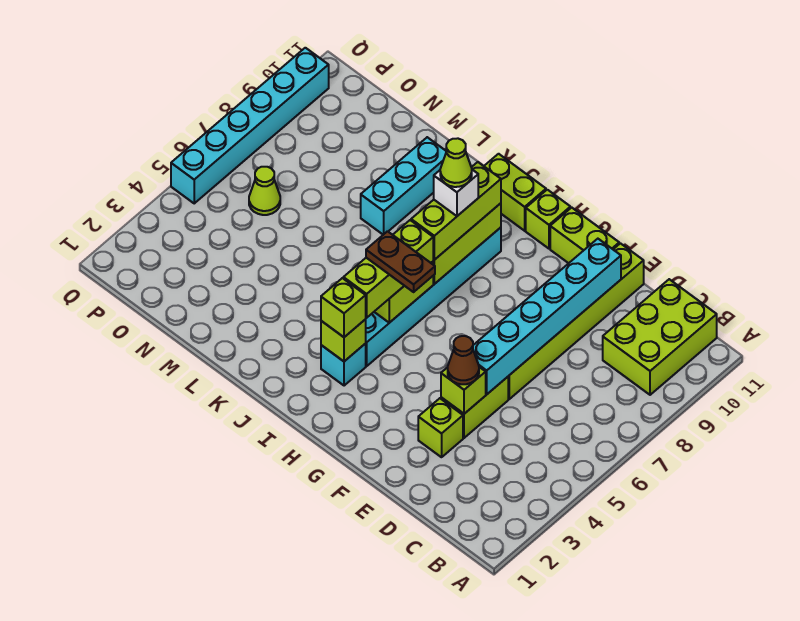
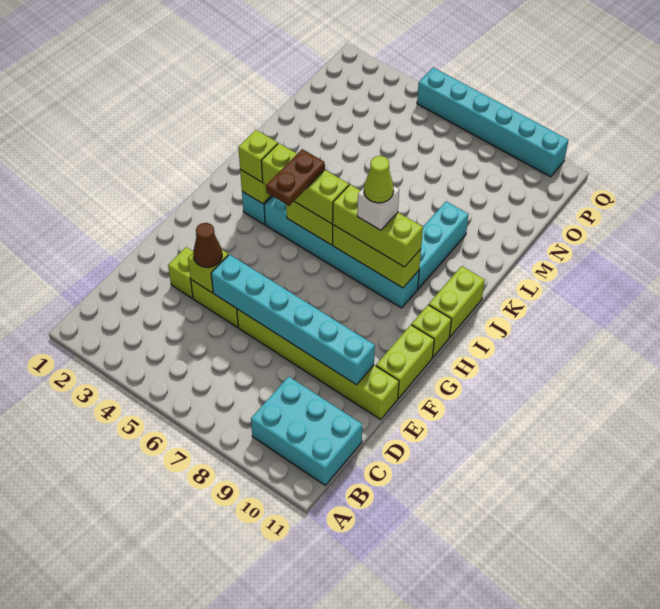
lime brick B9:C11 level 1 -> cyan brick B9:C11 level 1
cyan brick L8:L10 level 1 -> cyan brick J9:L9 level 1
lime cone O6 level 1 -> none

